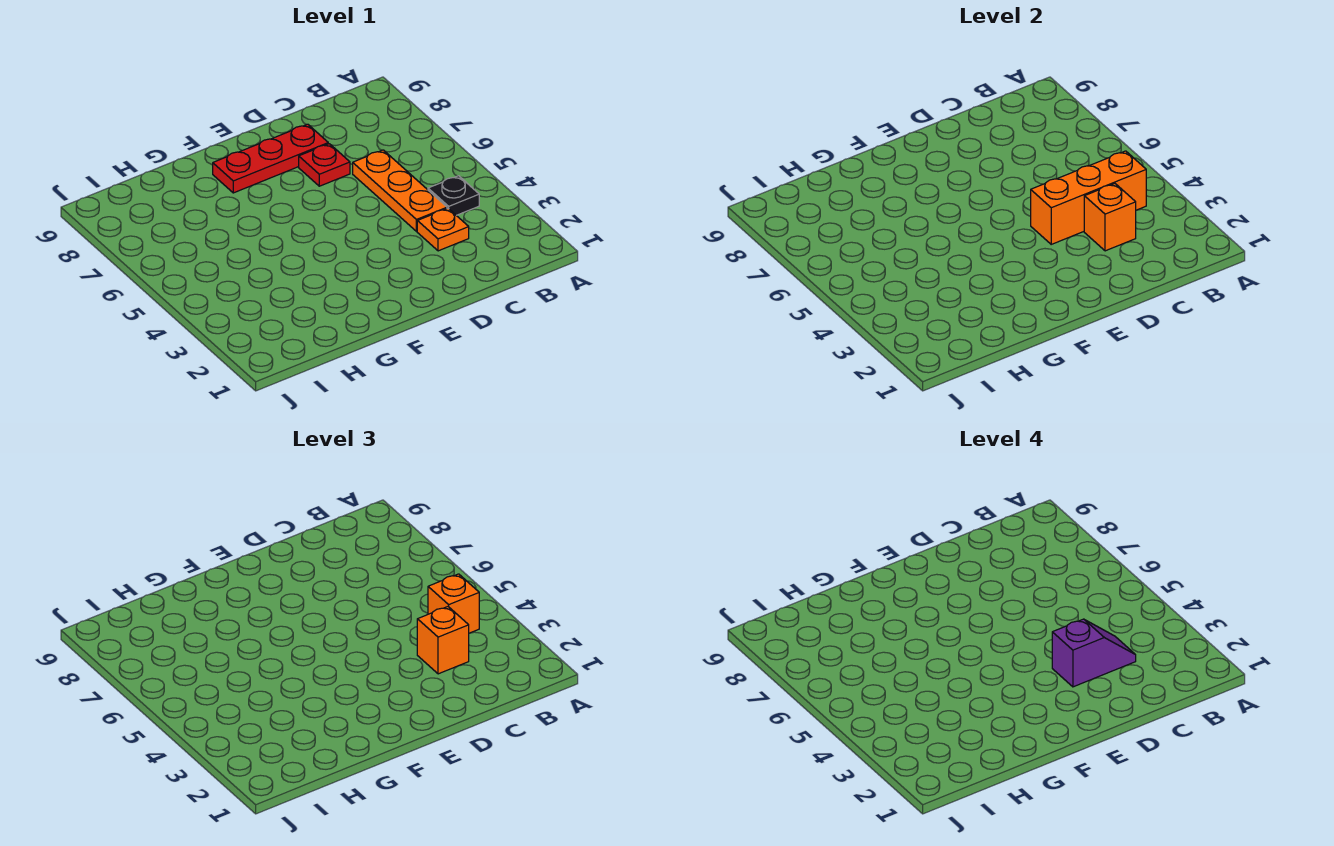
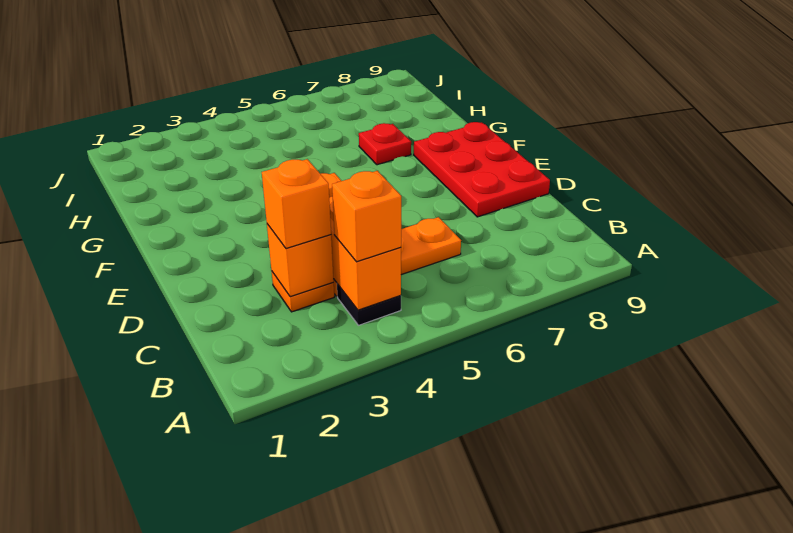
purple slope C3:D3 level 4 top D -> none
red plate D7 level 1 -> red plate G7 level 1
red plate D8:F8 level 1 -> red plate D8:F9 level 1

